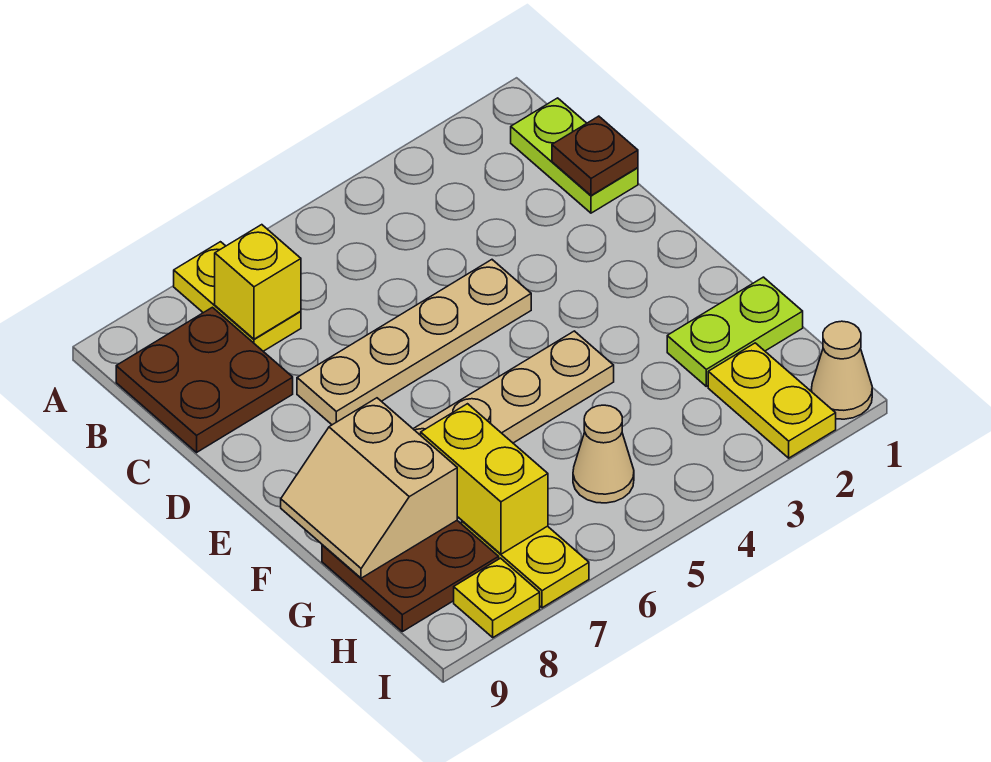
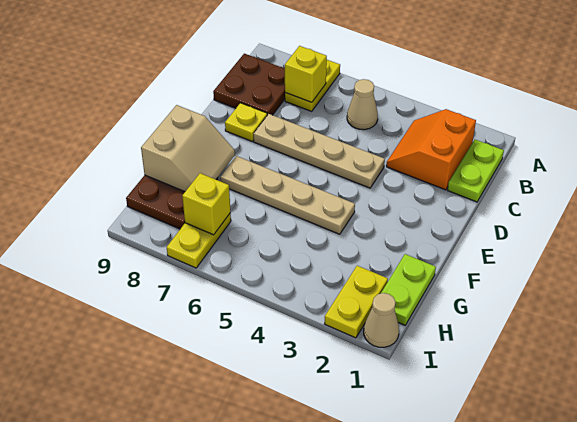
none -> orange slope B2:C3 level 1 top 2
brown plate C1 level 2 -> none
tan slope F8:G9 level 2 top 8 -> tan slope F8:G9 level 2 top 9
lime plate G1:G2 level 1 -> lime plate G1:H1 level 1
yellow brick G7:H7 level 2 -> yellow brick H7 level 2
tan cone H5 level 1 -> tan cone B5 level 1
yellow plate I8 level 1 -> yellow plate D8 level 1

